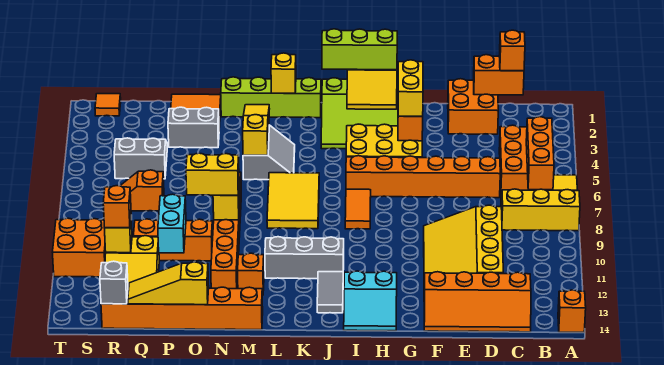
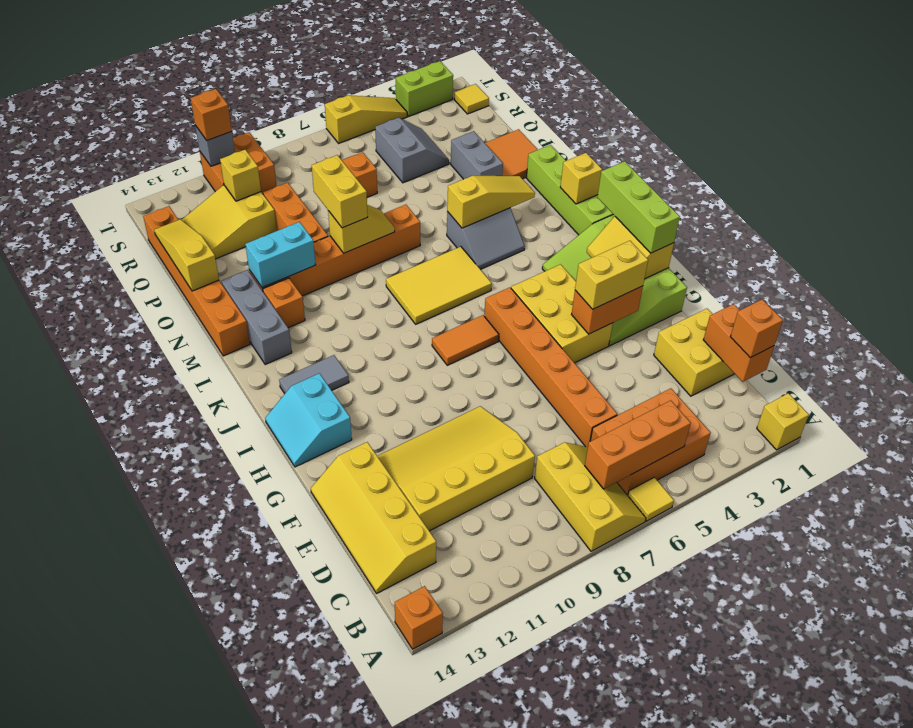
none -> yellow brick A1 level 1
orange slope C13:F14 level 1 top 13 -> yellow slope C13:F14 level 1 top 13
orange brick D1:E2 level 1 -> yellow brick D1:E2 level 1
grey brick J11:L11 level 1 -> grey brick L13:N13 level 1
cyan brick P10:P11 level 2 -> cyan brick N11:N12 level 2
orange brick R11 level 3 -> orange brick T11 level 3
grey brick R14 level 2 -> grey brick T11 level 2
orange tile S1 level 1 -> yellow tile S1 level 1
none -> lime brick T2:T3 level 1
none -> yellow slope T4:T6 level 1 top 6

